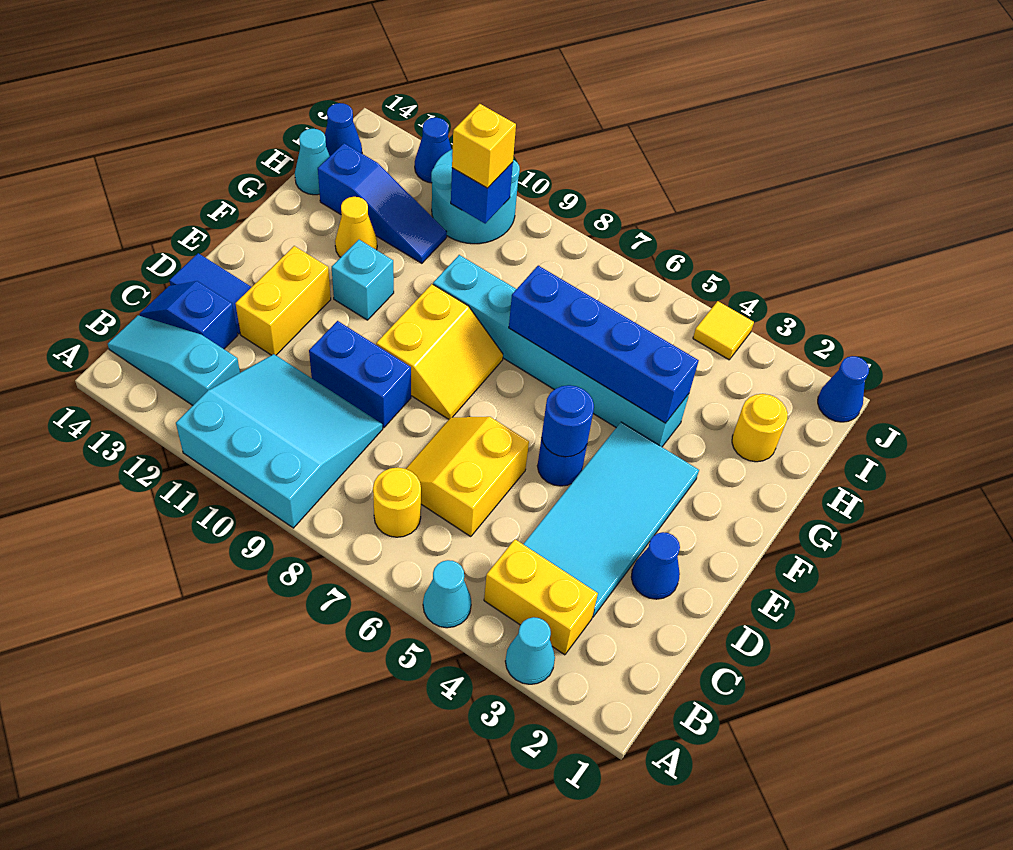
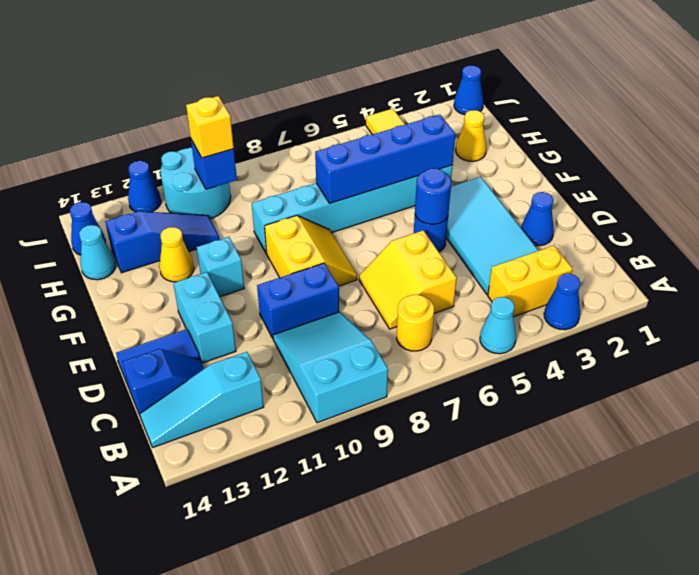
cyan cone A3 level 1 -> blue cone A3 level 1
cyan slope A9:C11 level 1 top A -> cyan slope A9:C10 level 1 top A
blue slope C13:C14 level 1 top 13 -> blue slope C13:C14 level 1 top 14
yellow brick D12:E12 level 1 -> cyan brick D12:E12 level 1
yellow round brick H2 level 1 -> yellow cone H2 level 1

